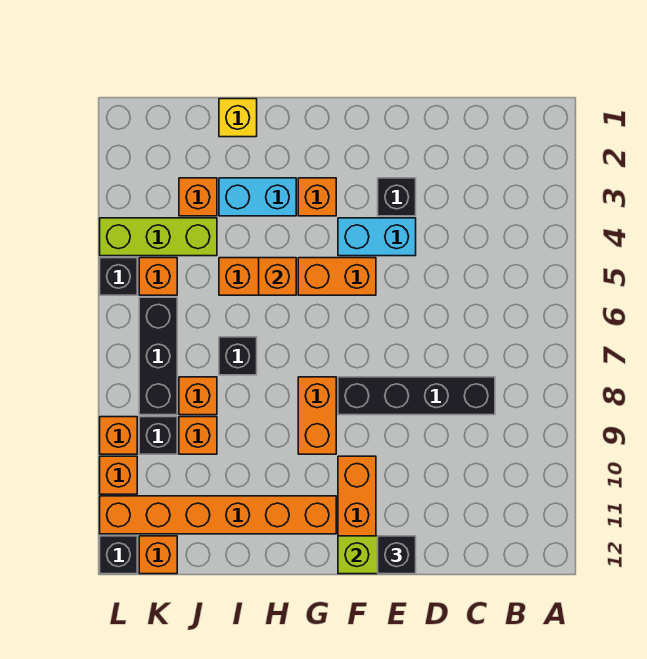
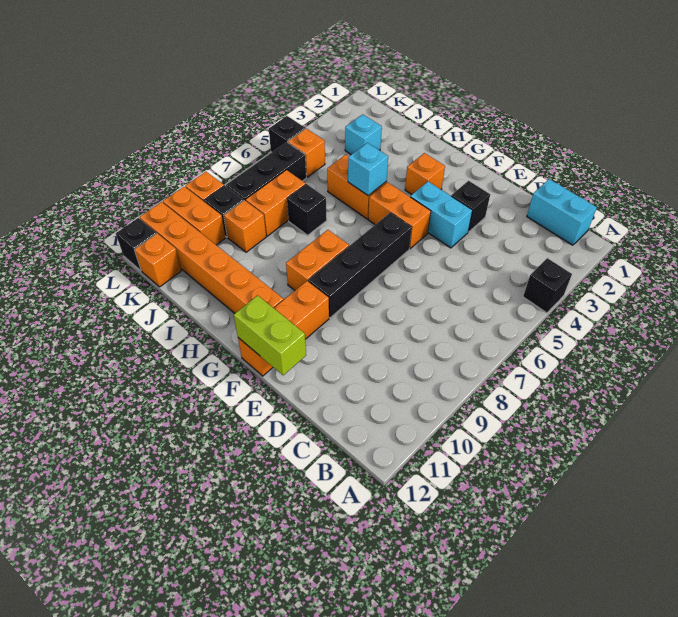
black brick C8:F8 level 1 -> black brick F6:F9 level 1
black brick E12 level 3 -> black brick A4 level 1
cyan brick H3:I3 level 1 -> cyan brick B1:C1 level 1
orange brick H5 level 2 -> cyan brick H5 level 2
yellow brick I1 level 1 -> none
orange brick J3 level 1 -> cyan brick J3 level 1
lime brick J4:L4 level 1 -> none
orange brick J8 level 1 -> orange brick J7:J8 level 1
orange brick L10 level 1 -> orange brick K10:L10 level 1

